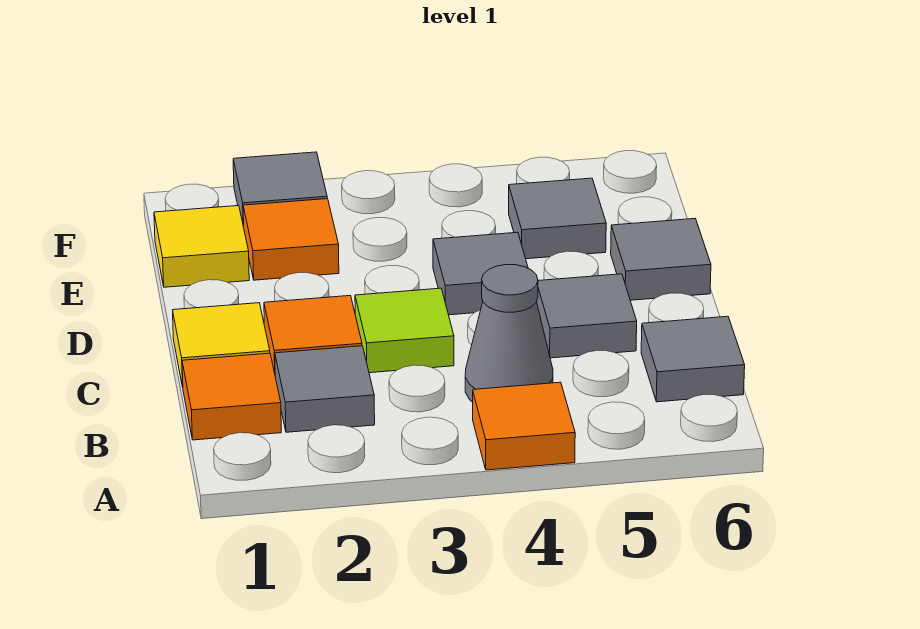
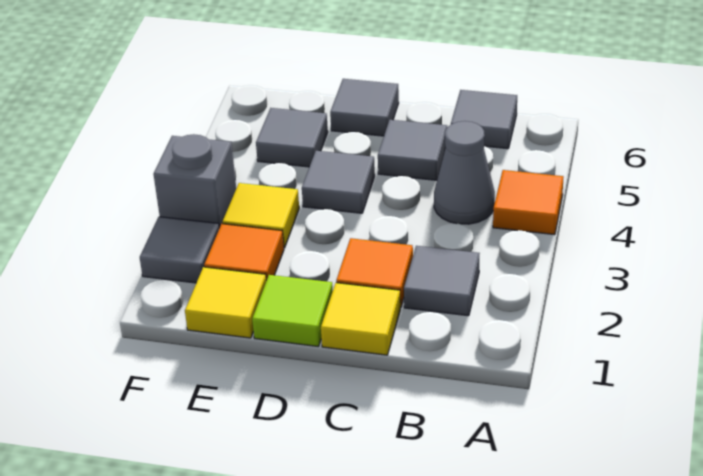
orange tile B1 level 1 -> none
lime tile C3 level 1 -> lime tile D1 level 1
none -> yellow tile E3 level 1
none -> grey brick F3 level 1

